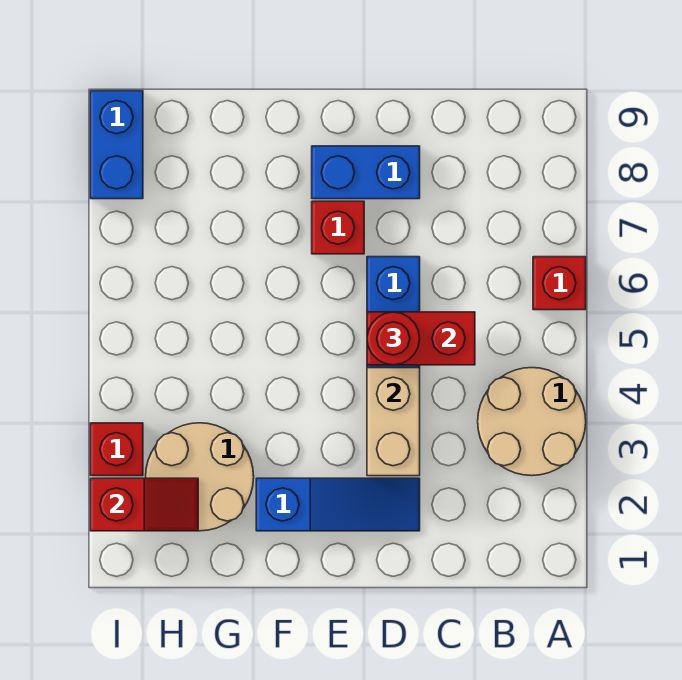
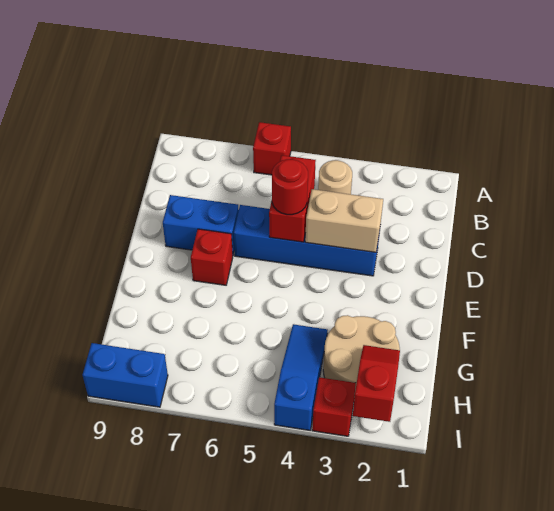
tan round brick A3:B4 level 1 -> tan round brick B4 level 1
blue slope D2:F2 level 1 top F -> blue slope G4:I4 level 1 top I
blue brick D8:E8 level 1 -> blue brick D7:D8 level 1

